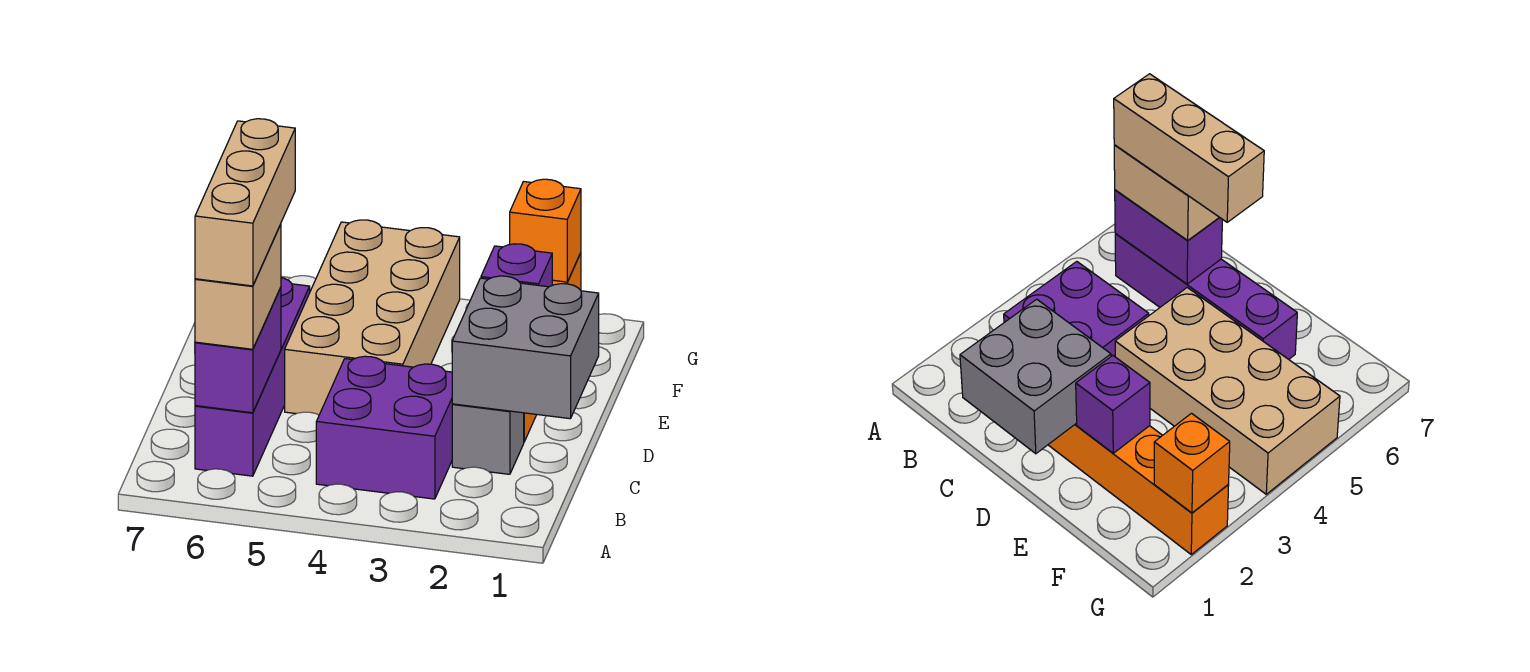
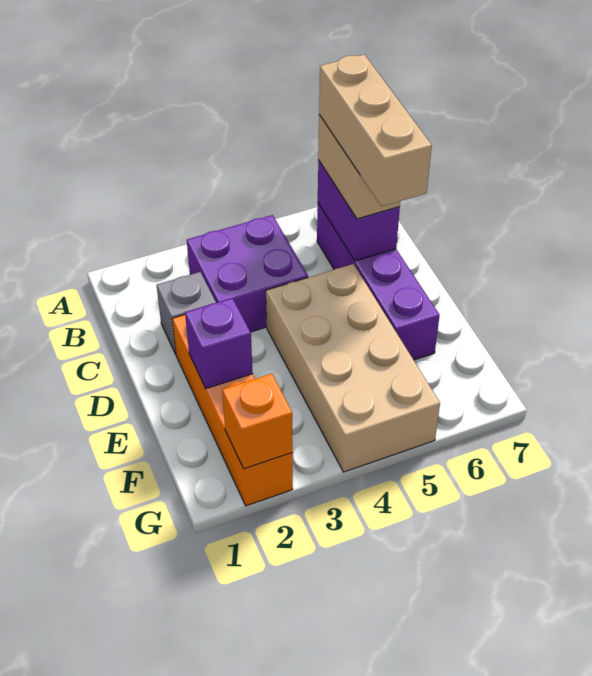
grey brick C1:D2 level 2 -> none

